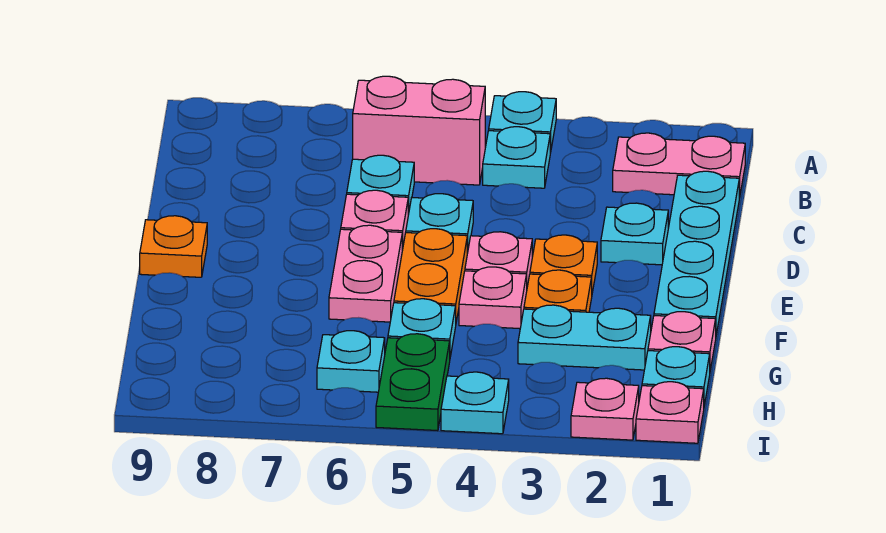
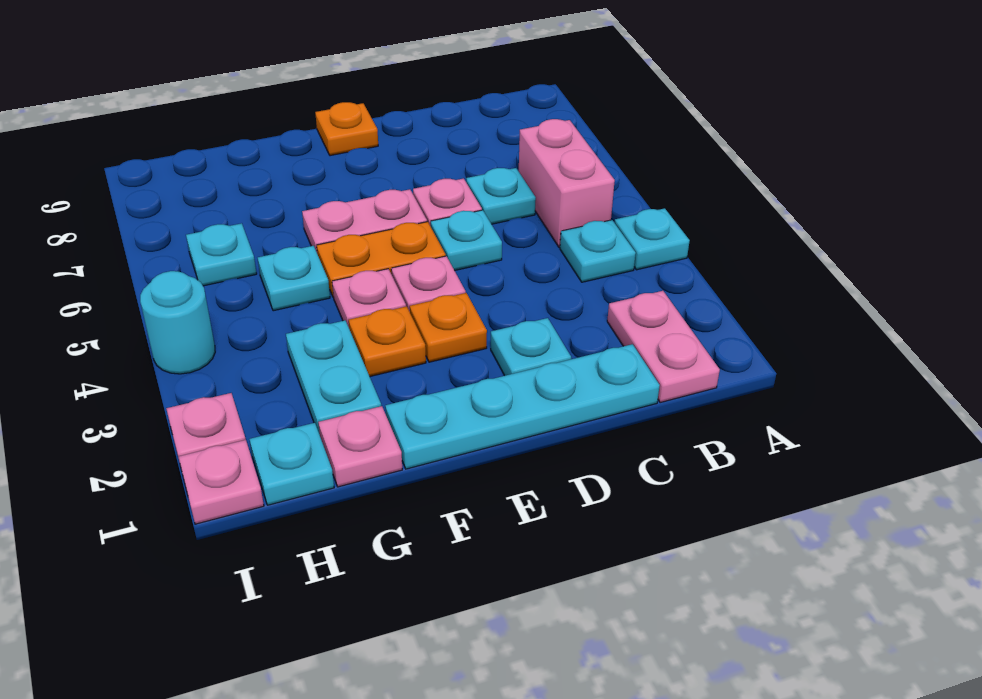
green plate H5:I5 level 1 -> none
cyan plate I4 level 1 -> cyan round brick I4 level 1

